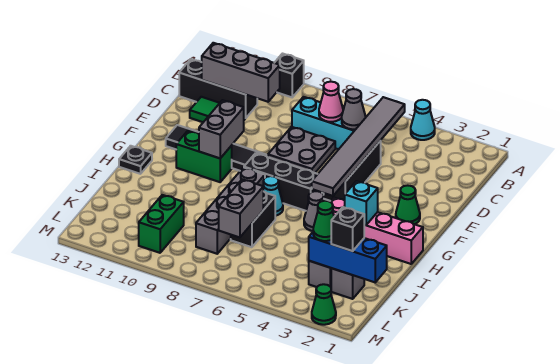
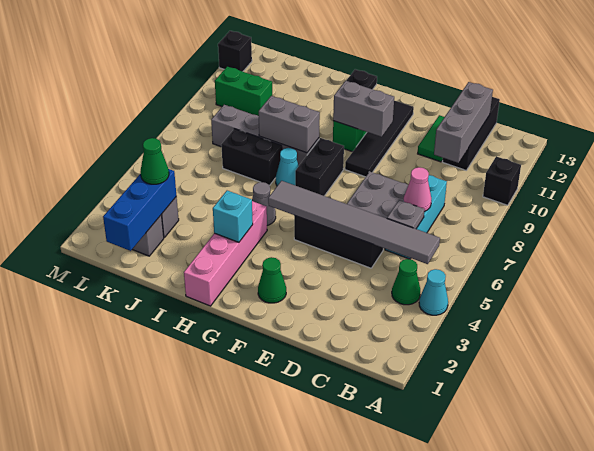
grey cone C6 level 2 -> grey plate C6 level 2
black brick G6:G8 level 1 -> black brick G7:G8 level 1
grey brick J7:K7 level 2 -> grey brick H8:I8 level 2
black brick K2 level 3 -> black brick M12 level 1
green cone M2 level 1 -> green cone B4 level 1

